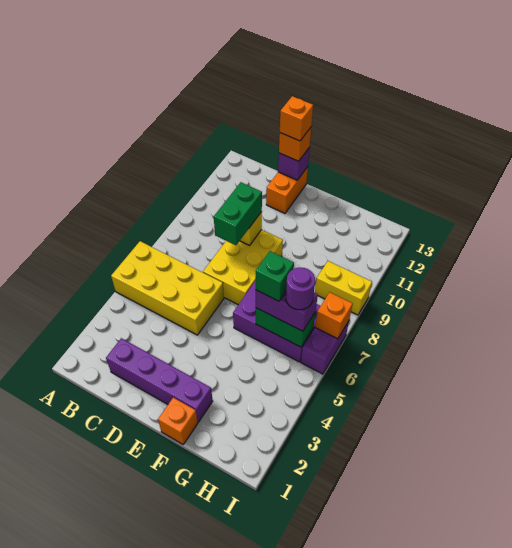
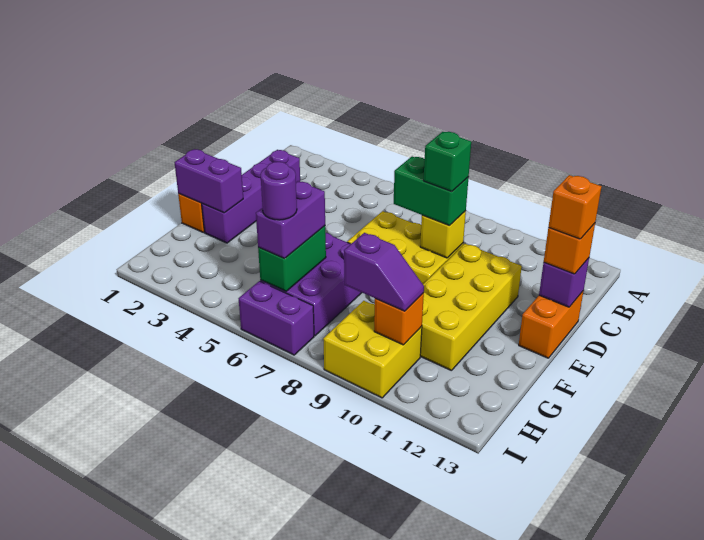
yellow brick A5:D6 level 1 -> yellow brick D10:G11 level 1
orange brick D12:D13 level 1 -> orange brick D13:E13 level 1
none -> purple brick F1:F2 level 2
green brick G6 level 4 -> green brick D9 level 4
yellow brick H9:I9 level 1 -> yellow brick H9:I10 level 1
none -> purple slope H9:H10 level 3 top 9
orange brick I7 level 2 -> orange brick H10 level 2

